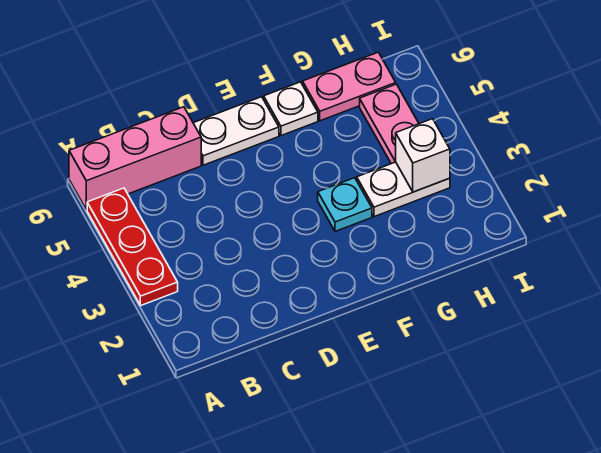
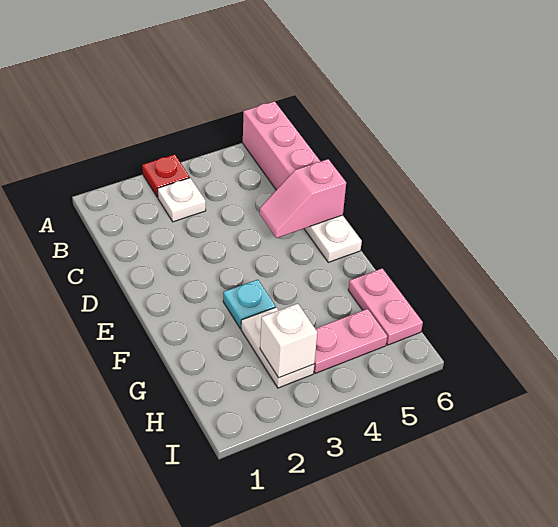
red plate A3:A5 level 1 -> red plate A3 level 1
none -> pink slope D5:D6 level 2 top 6
white plate F6 level 1 -> white plate B3 level 1

